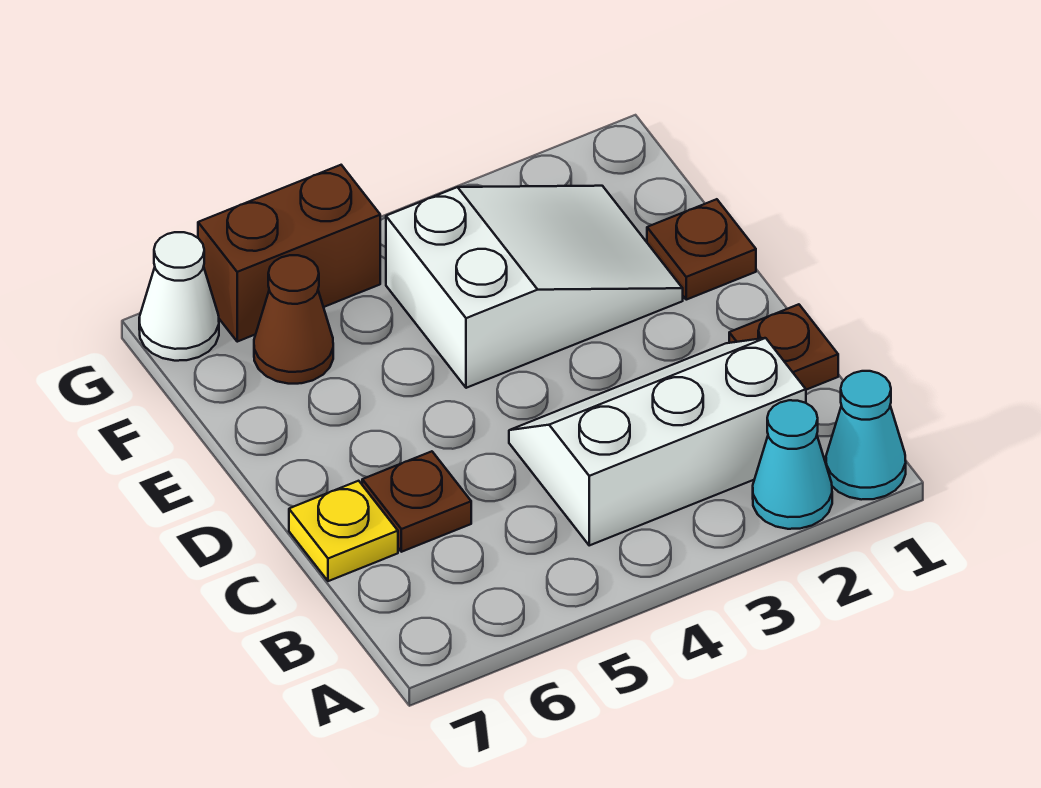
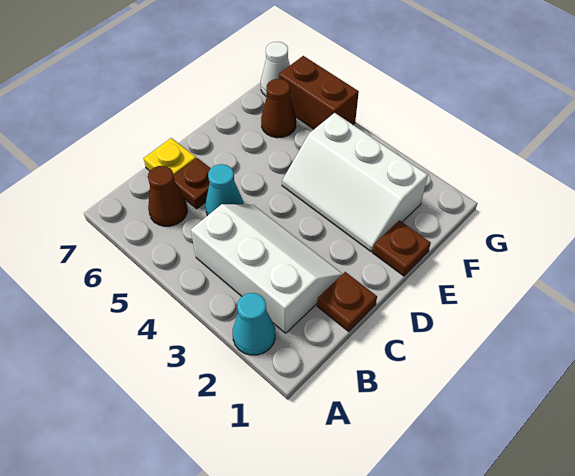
cyan cone A1 level 1 -> cyan cone C5 level 1
none -> brown cone B6 level 1
white slope E2:F4 level 1 top 4 -> white slope E2:F4 level 1 top F

